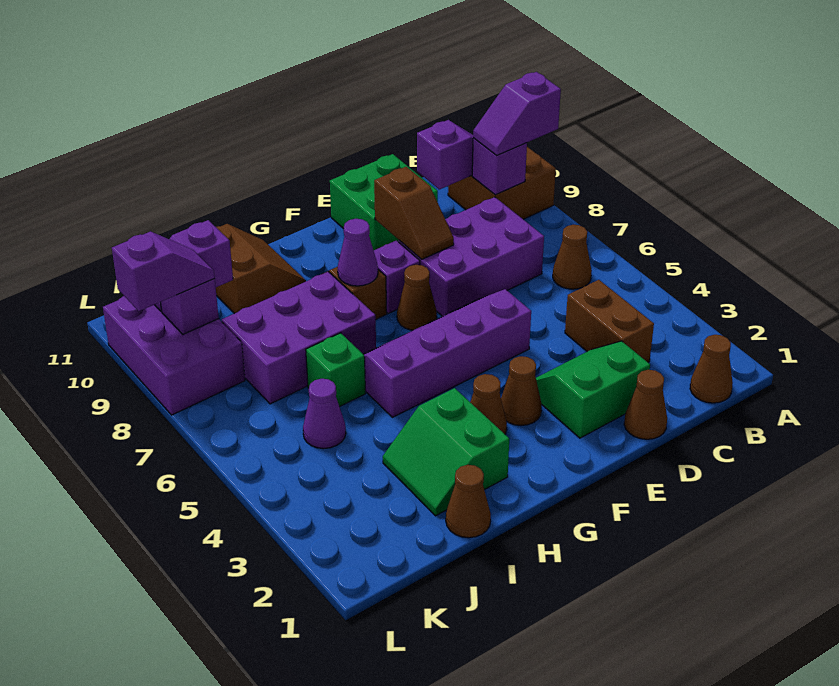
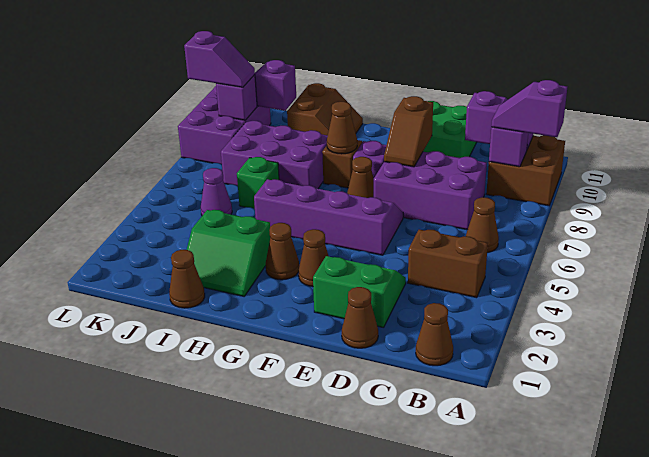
brown brick C3:C4 level 1 -> brown brick B4:C4 level 1
purple cone G8 level 2 -> brown cone G8 level 2
green slope H2:I3 level 1 top H -> green slope H2:I3 level 1 top 3

